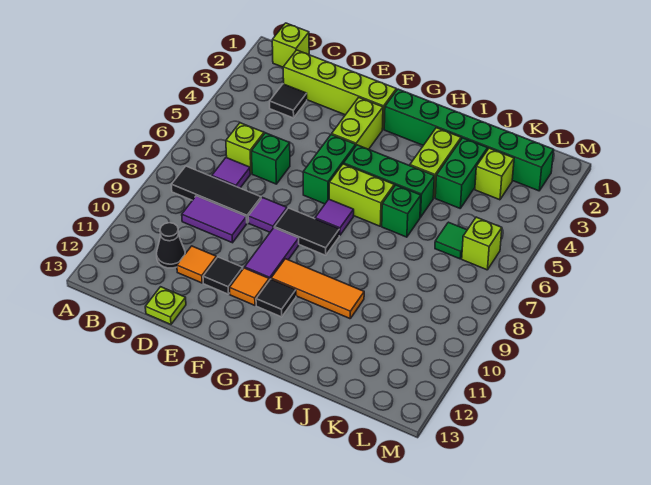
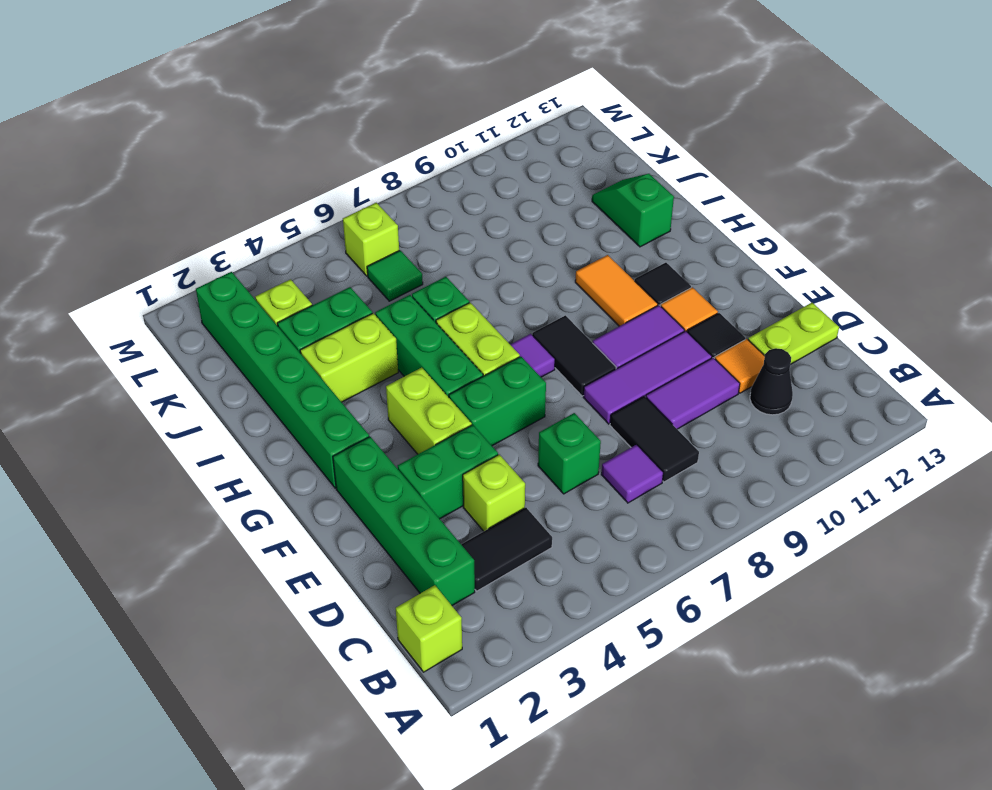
black tile B8:D8 level 1 -> black tile C8:D8 level 1
lime brick C2:F2 level 1 -> green brick C2:F2 level 1
black tile C3 level 1 -> black tile C3:C4 level 1
lime brick C6 level 1 -> lime brick D4 level 1
purple tile C9:D9 level 1 -> purple tile D9:D10 level 1
lime plate D13 level 1 -> lime plate D12:D13 level 1
none -> green brick E3:E4 level 1
purple tile E8 level 1 -> purple tile E8:E10 level 1
lime brick F3:F4 level 1 -> lime brick F4:G4 level 1
orange tile G10:I10 level 1 -> orange tile G10:H10 level 1
none -> green slope I12:J12 level 1 top I

